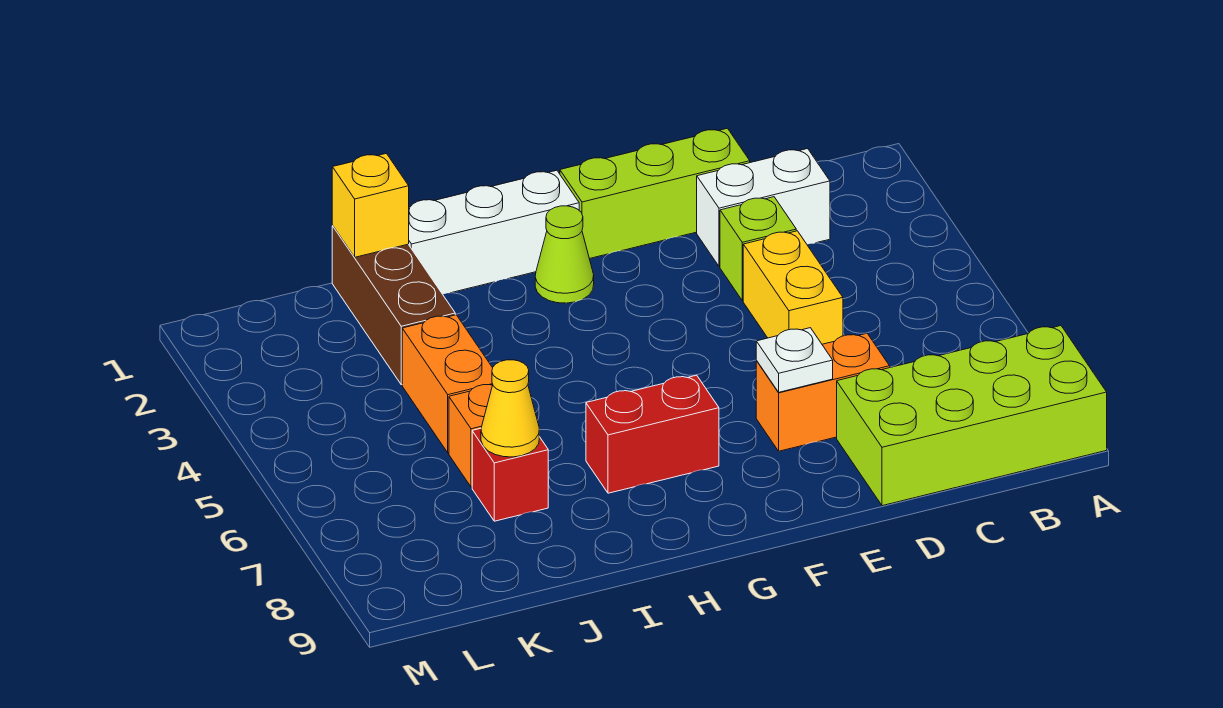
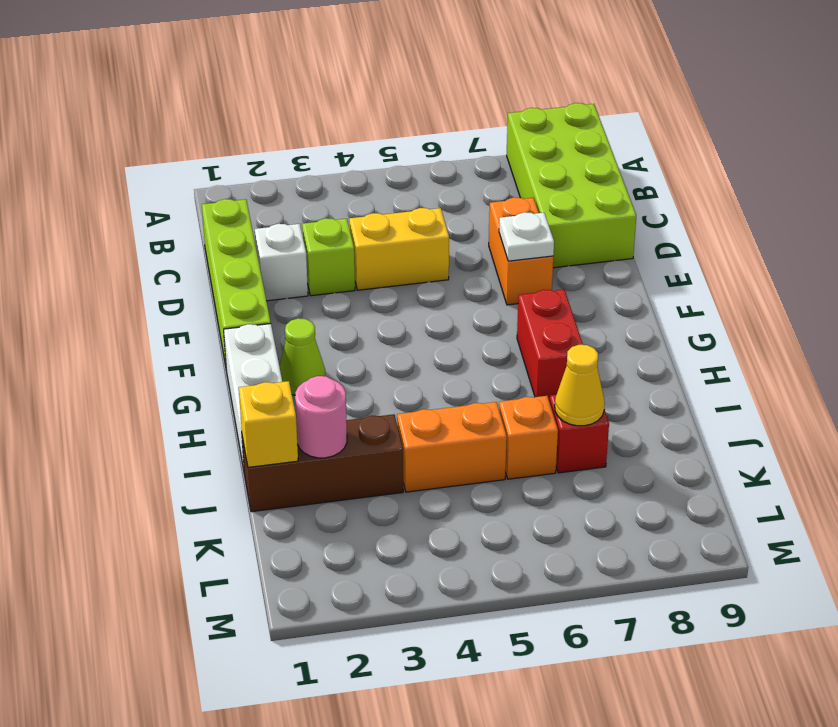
white brick C2:D2 level 1 -> white brick D2 level 1
lime brick D1:F1 level 1 -> lime brick C1:F1 level 1
none -> pink round brick J2 level 2

